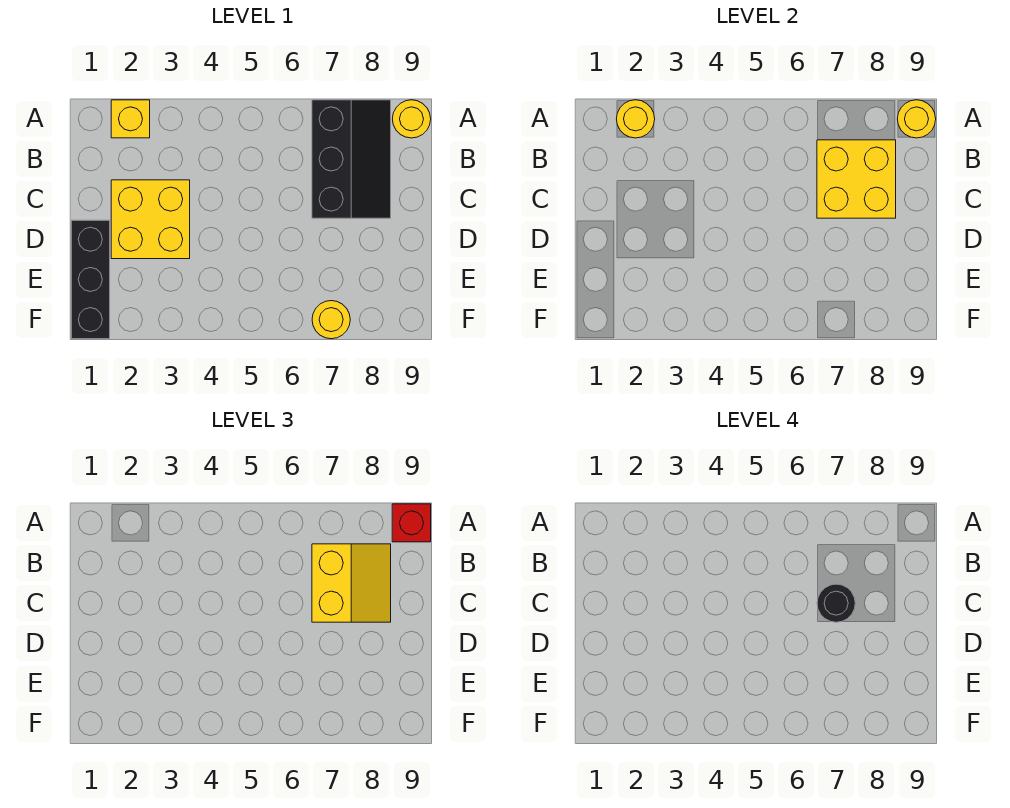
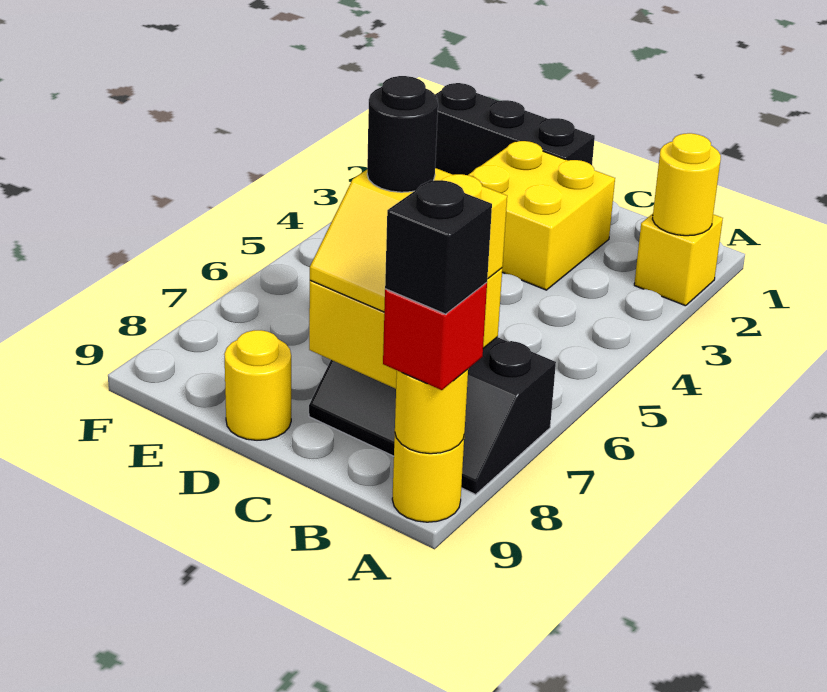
none -> black brick A9 level 4
yellow round brick F7 level 1 -> yellow round brick D9 level 1

